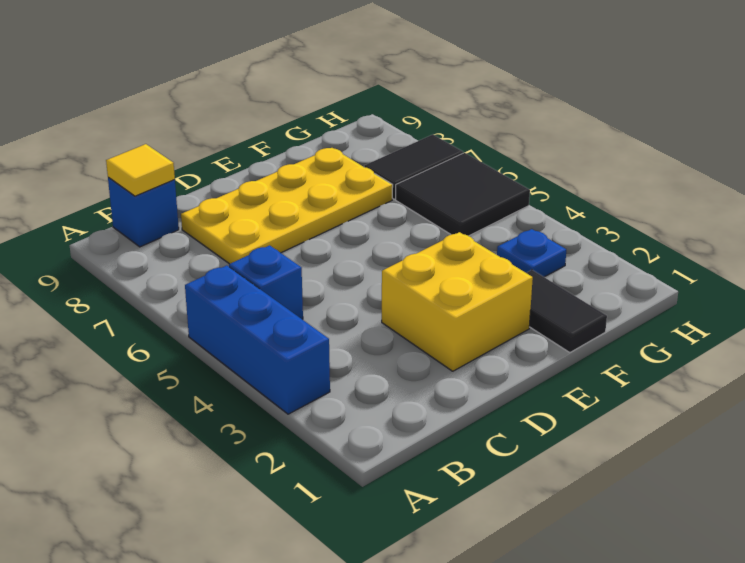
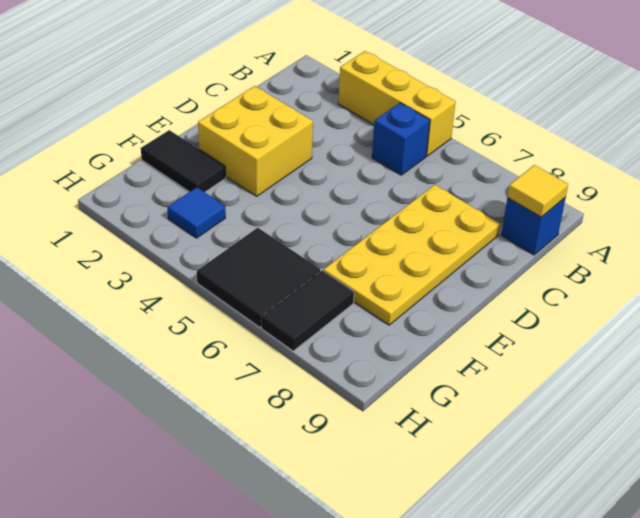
blue brick A3:A5 level 1 -> yellow brick A3:A5 level 1
blue plate G3 level 1 -> blue tile G3 level 1

